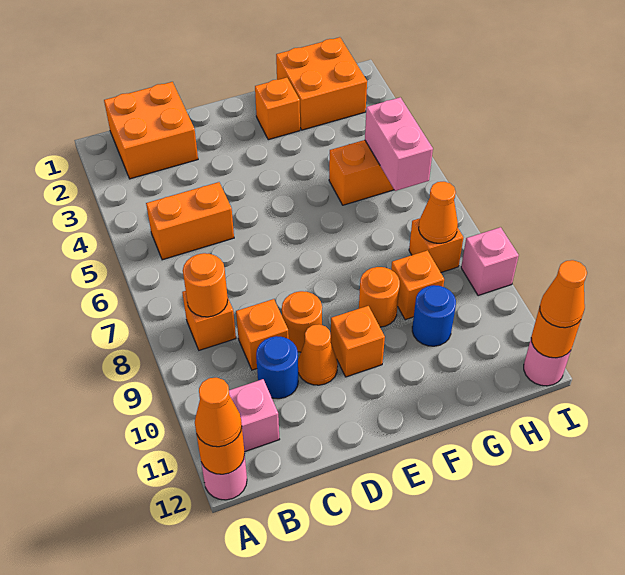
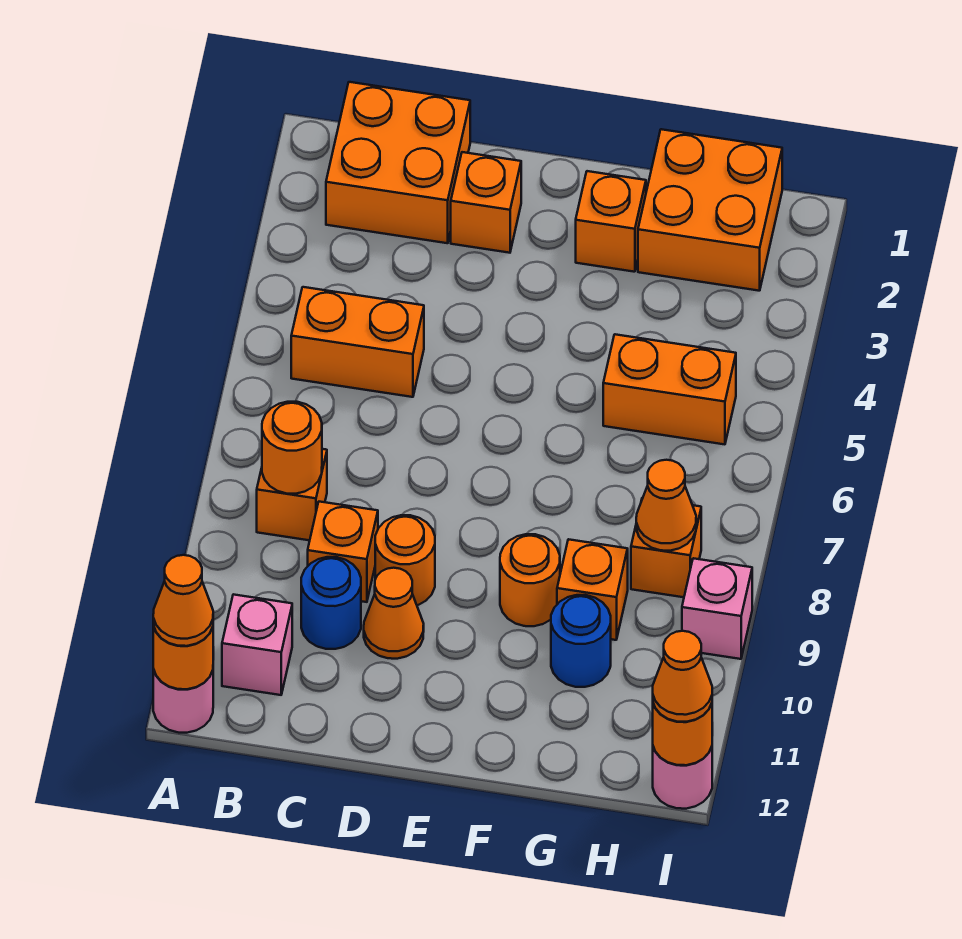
orange brick E10 level 1 -> orange brick D2 level 1
pink brick H5:H6 level 2 -> none

